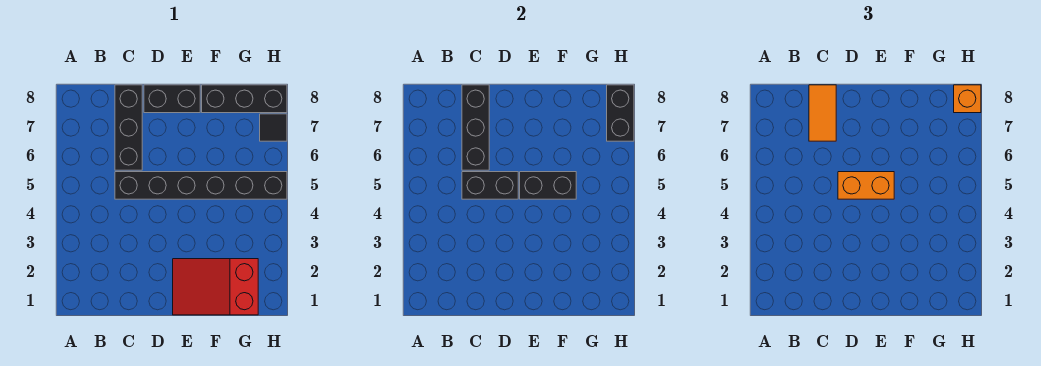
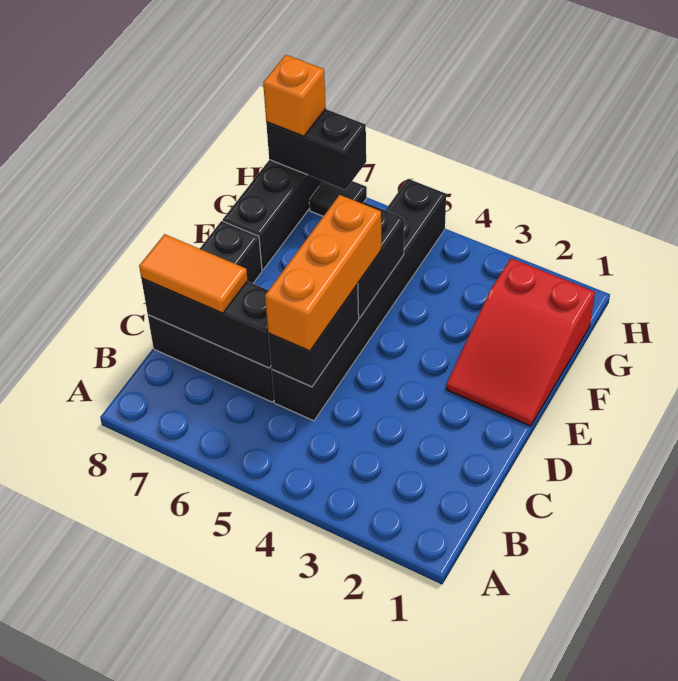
orange brick D5:E5 level 3 -> orange brick C5:E5 level 3

